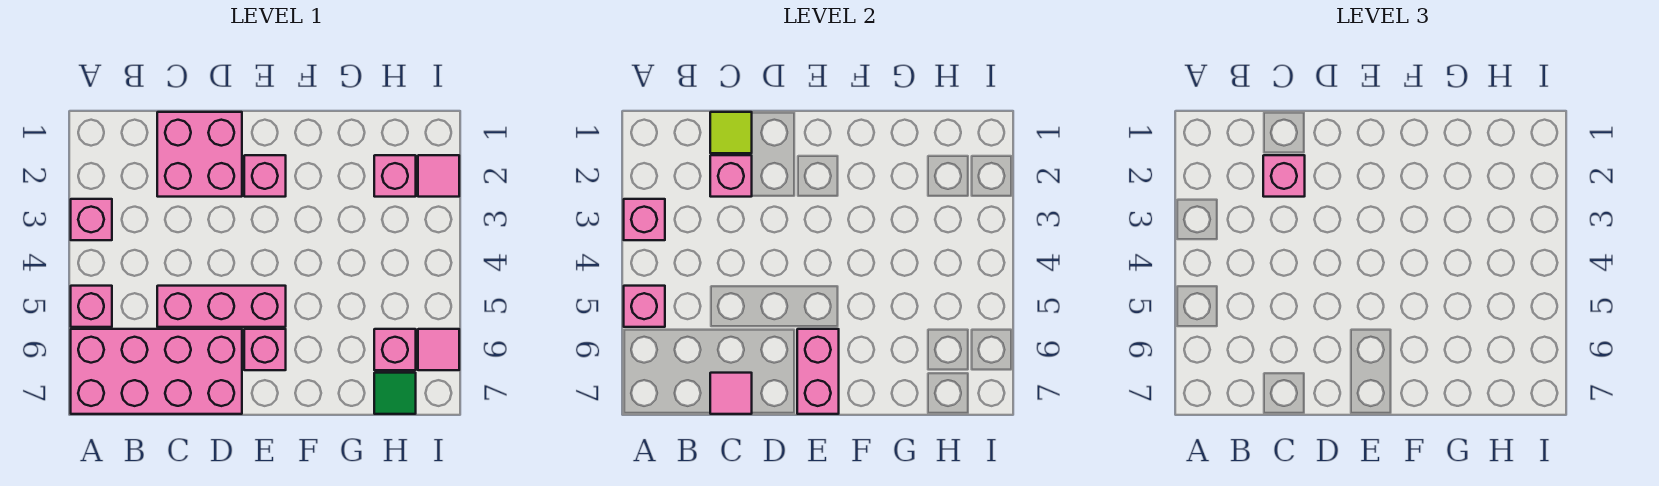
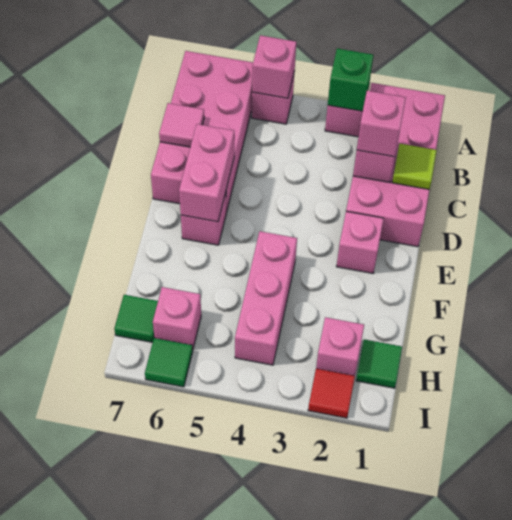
pink brick A3 level 2 -> green brick A3 level 2
pink brick C1:D2 level 1 -> pink brick A1:D2 level 1
pink brick C5:E5 level 1 -> pink brick F4:H4 level 1
pink brick E6:E7 level 2 -> pink brick D6:E6 level 2
none -> green tile H1 level 1
pink tile I2 level 1 -> red tile I2 level 1
pink tile I6 level 1 -> green tile I6 level 1

